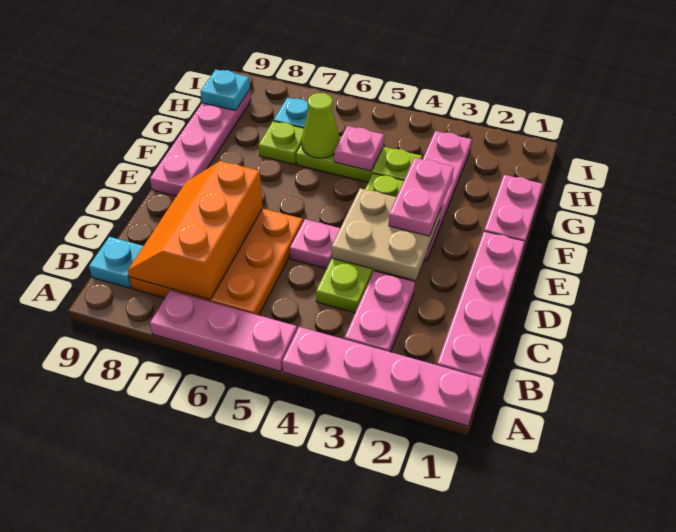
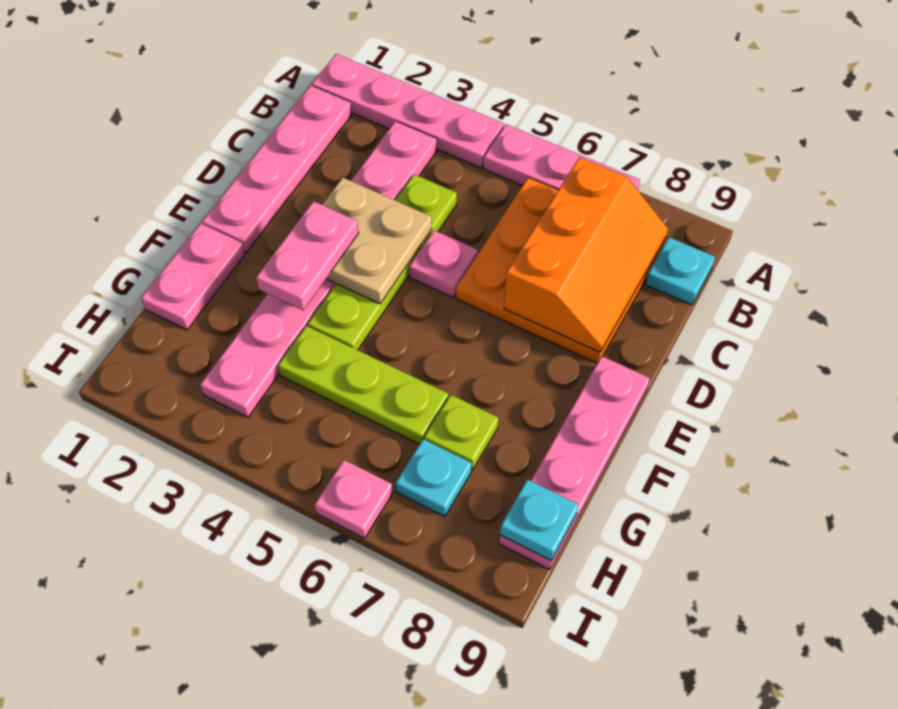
pink plate G5 level 2 -> pink plate I6 level 1
lime cone G6 level 2 -> none

